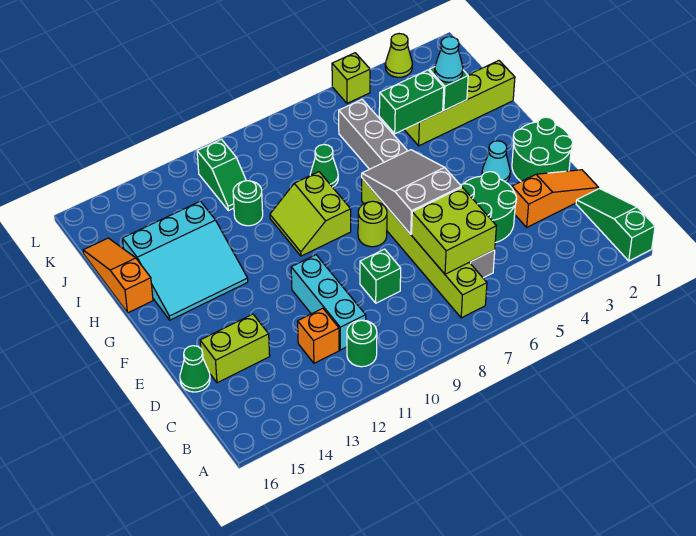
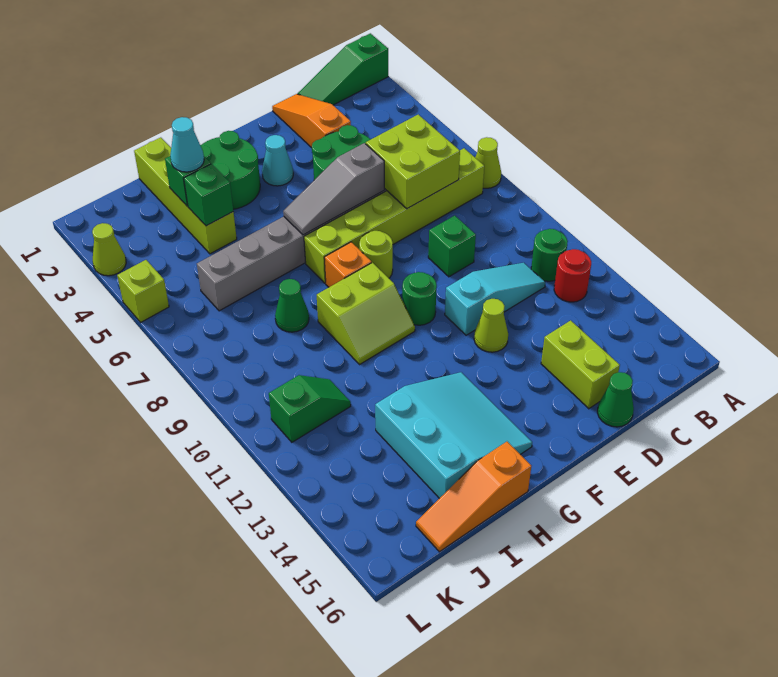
none -> lime cone A7 level 1
none -> red round brick B12 level 1
cyan brick C11:E11 level 1 -> cyan slope C11:E11 level 1 top E
orange brick C12 level 1 -> orange brick G8 level 1
green round brick E1:F2 level 1 -> green round brick G2:H3 level 1
grey slope E6:G7 level 2 top E -> grey slope E6:G6 level 2 top E
none -> lime cone E12 level 1
green brick I4:I5 level 2 -> green brick I4 level 2
green round brick I11 level 1 -> green round brick F10 level 1

